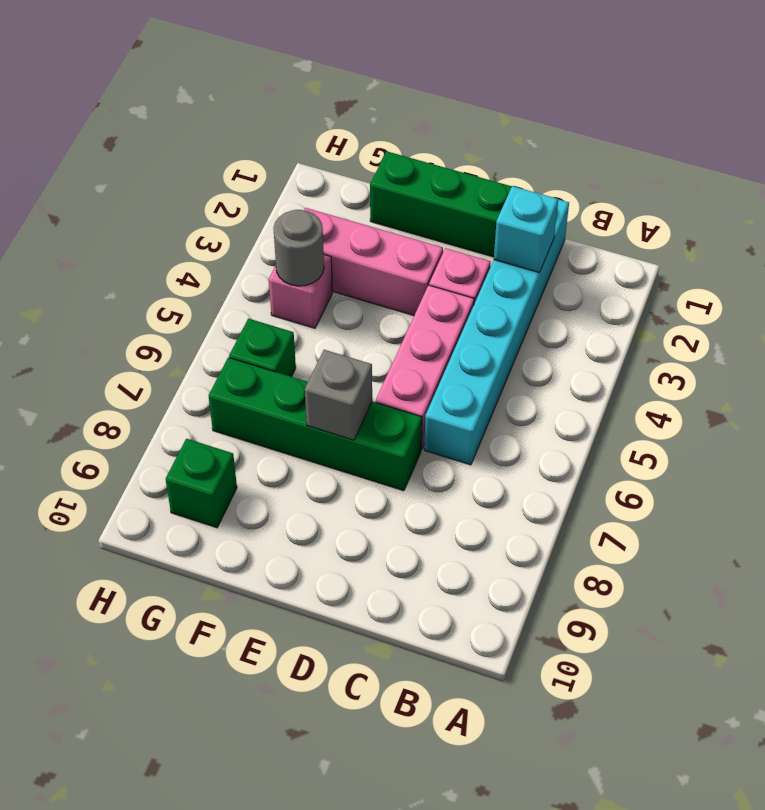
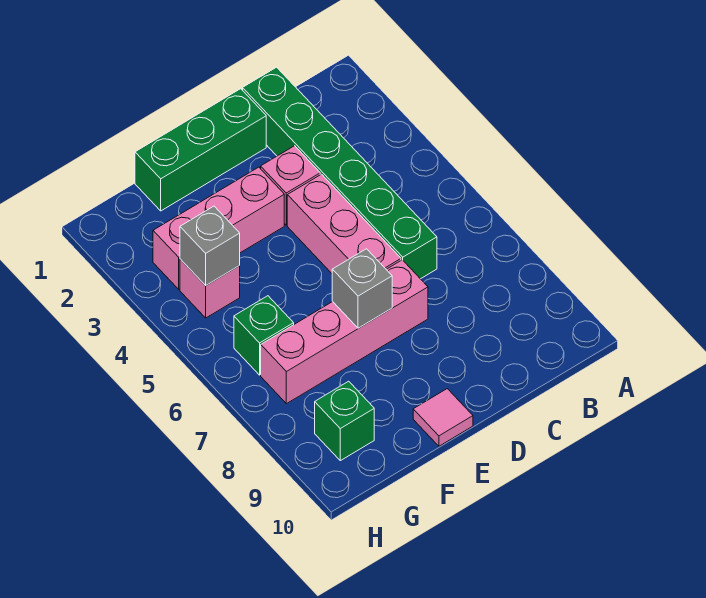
cyan brick C1:C6 level 1 -> green brick C1:C6 level 1
cyan brick C2 level 2 -> none
green brick D7:G7 level 1 -> pink brick D7:G7 level 1
none -> pink tile E10 level 1
grey round brick G4 level 2 -> grey brick G4 level 2

